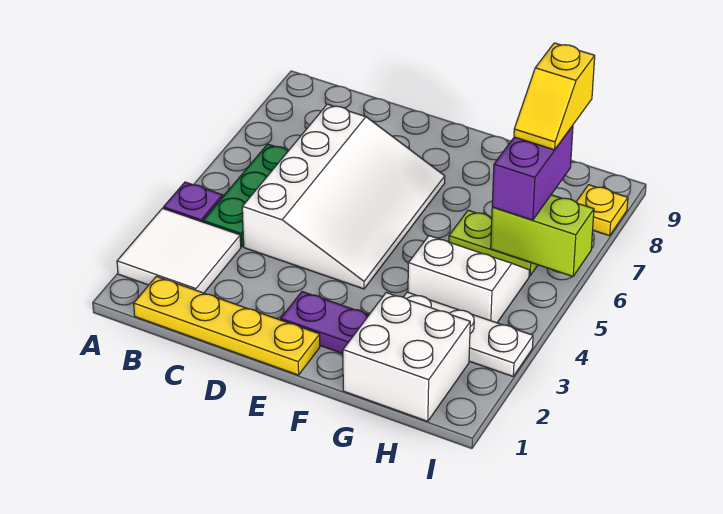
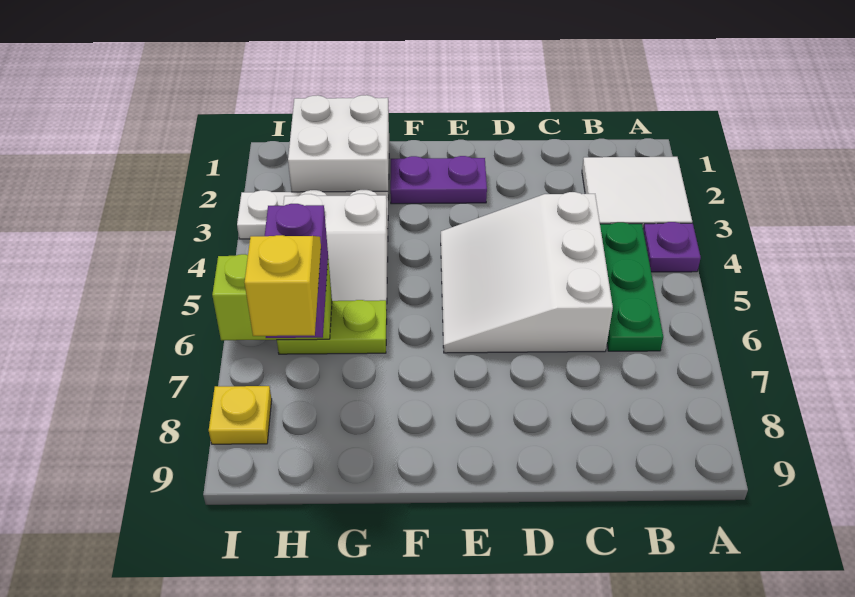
yellow plate B1:E1 level 1 -> none
white slope C4:E7 level 1 top C -> white slope C4:E6 level 1 top C

